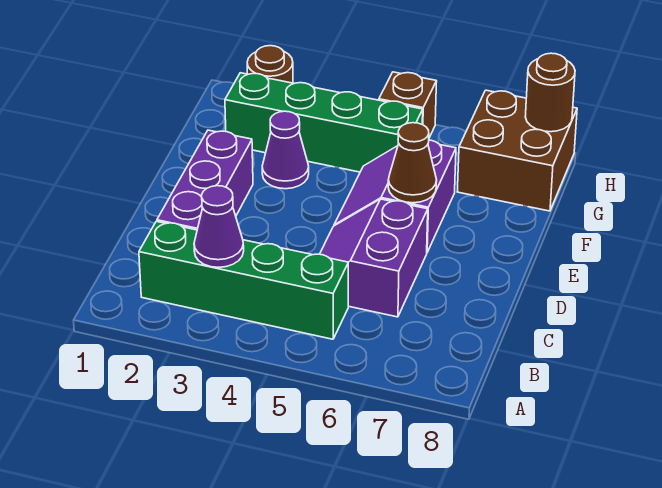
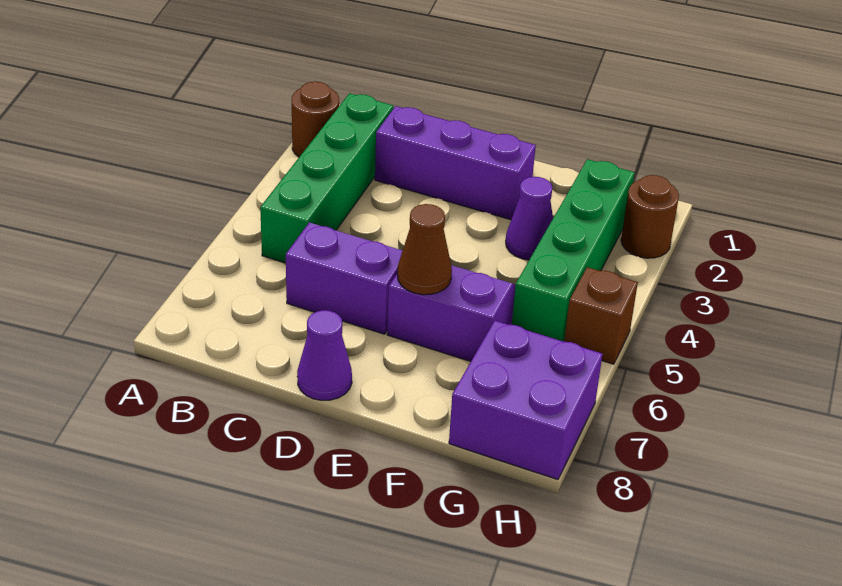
purple cone B3 level 2 -> purple cone D8 level 1
brown brick G7:H8 level 1 -> purple brick G7:H8 level 1
brown round brick H8 level 2 -> brown round brick A2 level 1

